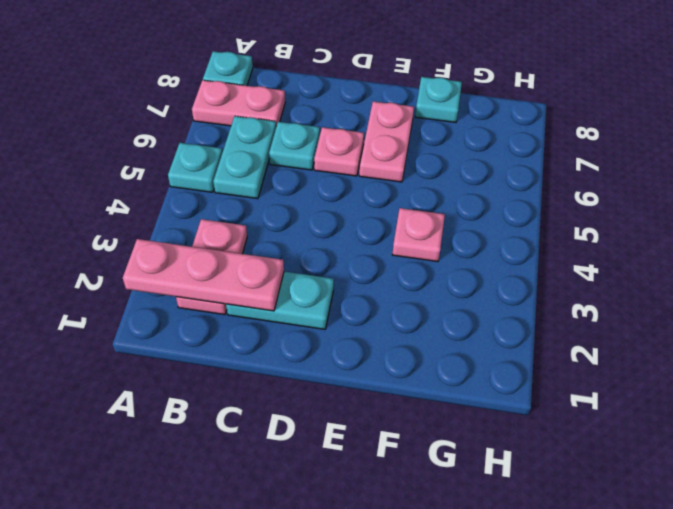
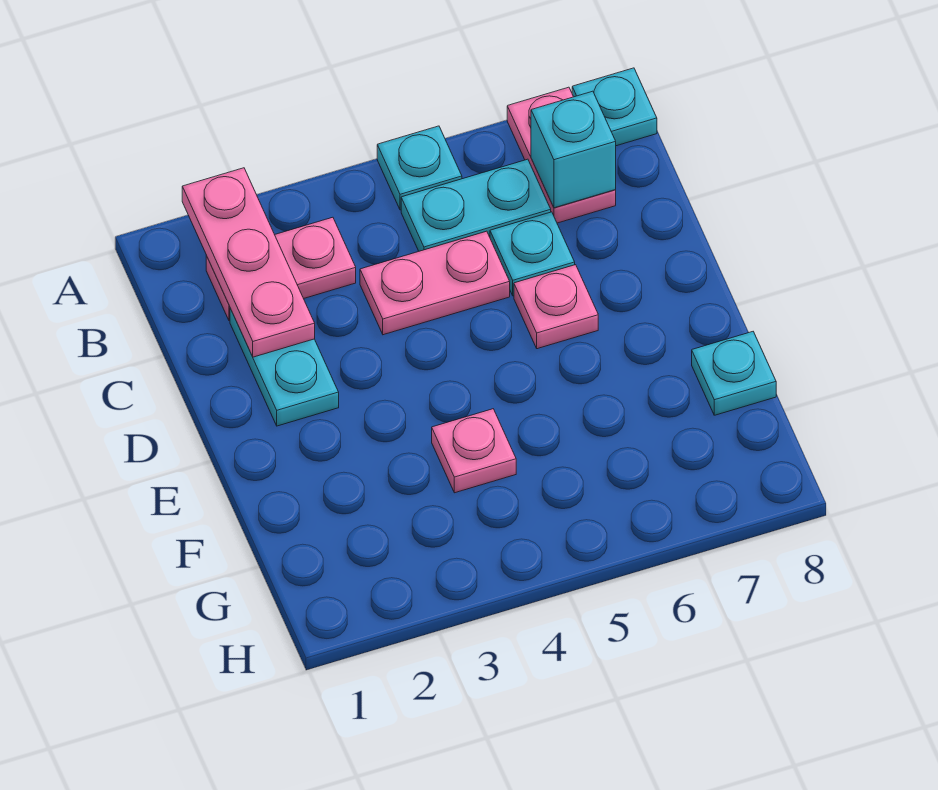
none -> cyan brick B7 level 2
pink plate E6:E7 level 1 -> pink plate C4:C5 level 1

